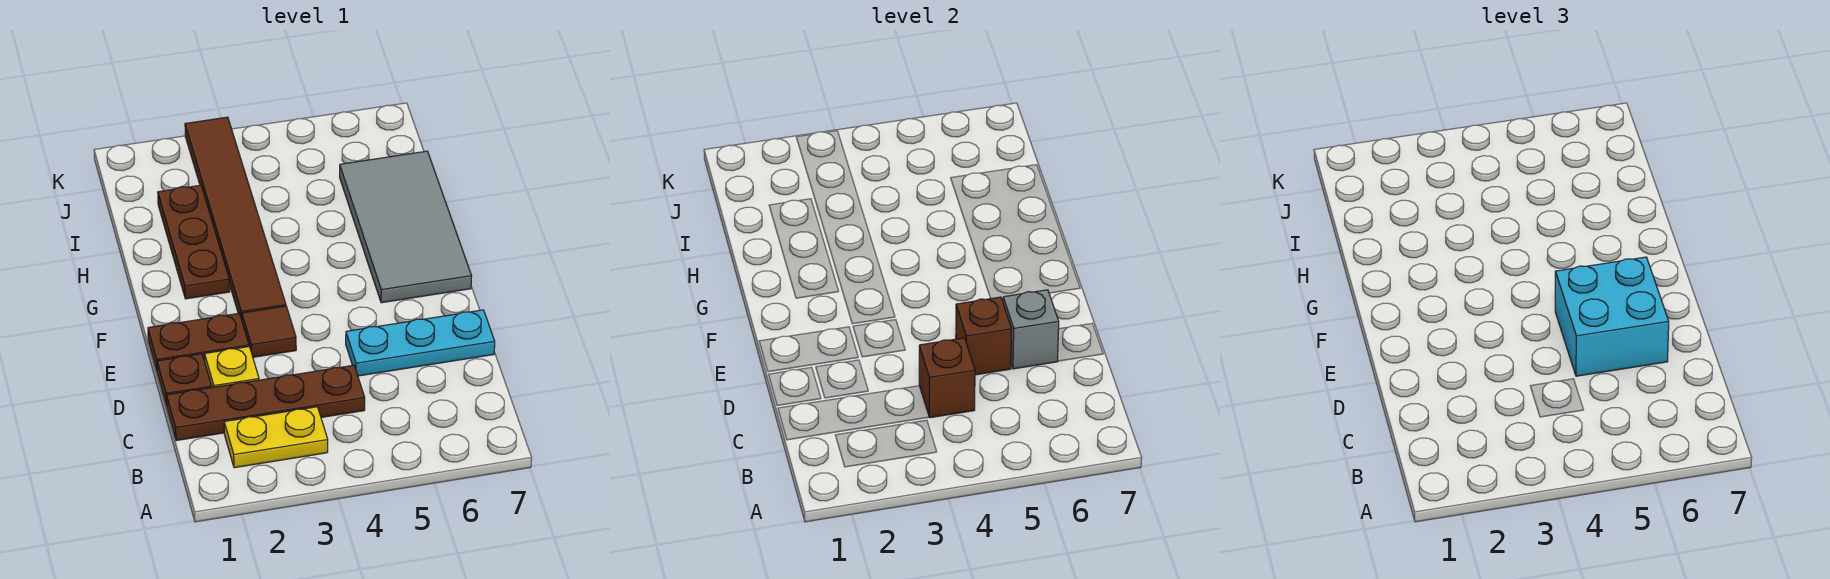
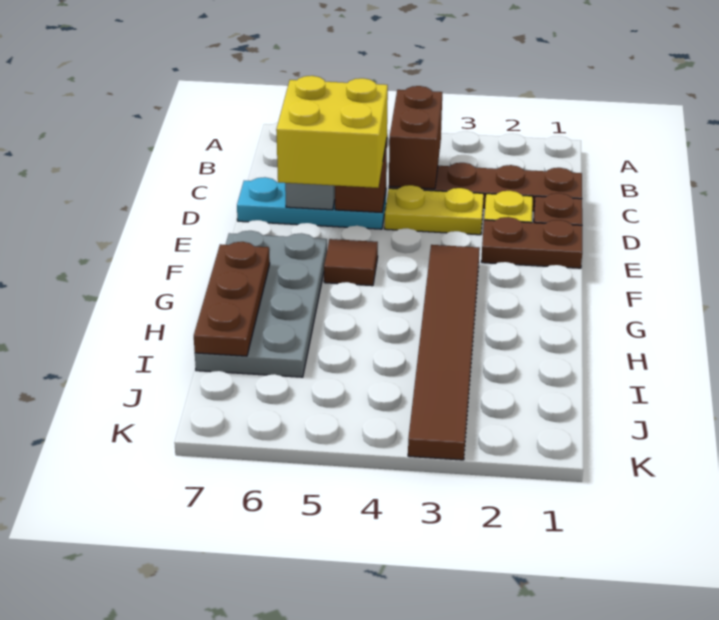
yellow plate B2:B3 level 1 -> yellow plate D3:D4 level 1
brown brick C4 level 2 -> brown brick B4:C4 level 2
cyan brick D5:E6 level 3 -> yellow brick D5:E6 level 3
brown tile E3 level 1 -> brown tile F5 level 1
grey tile F6:I7 level 1 -> grey plate F6:I7 level 1
brown plate G2:I2 level 1 -> brown plate G7:I7 level 2

